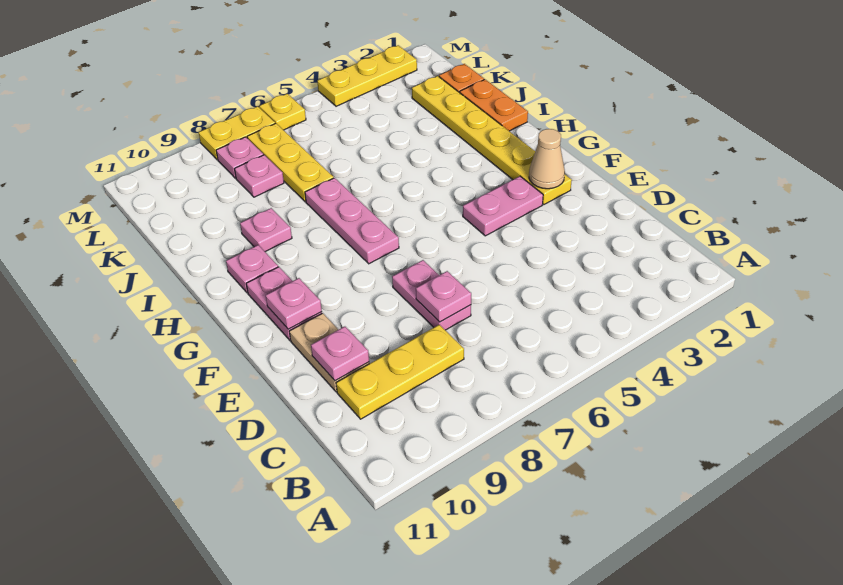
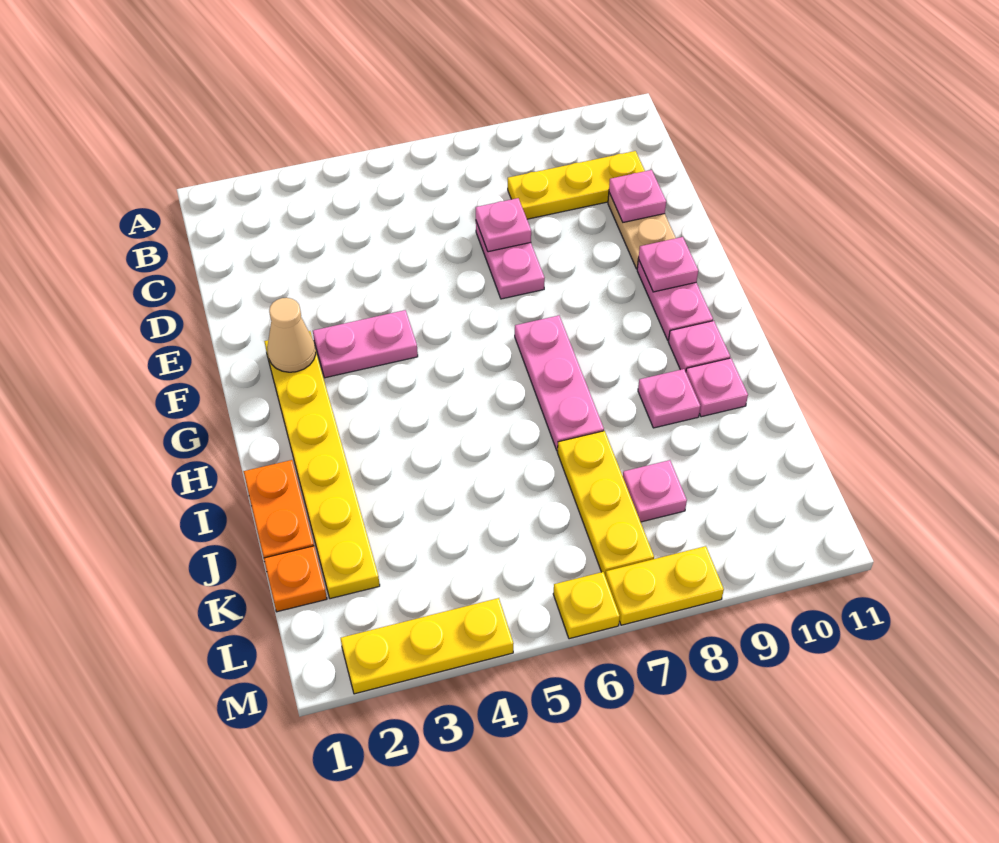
pink plate L8 level 1 -> pink plate I10 level 1

